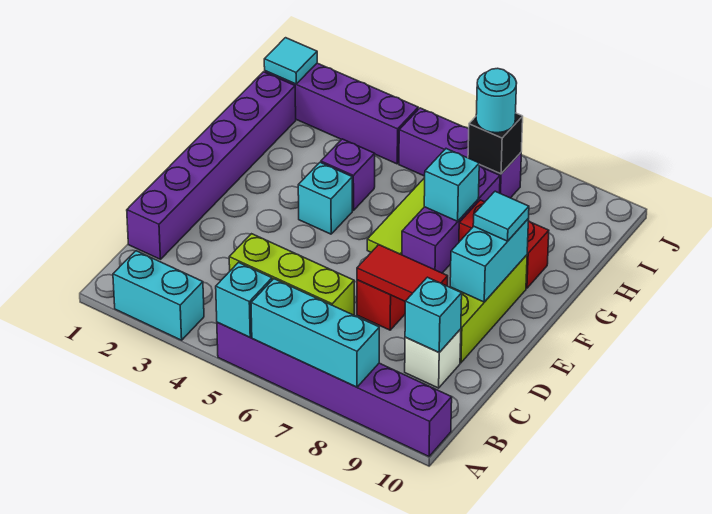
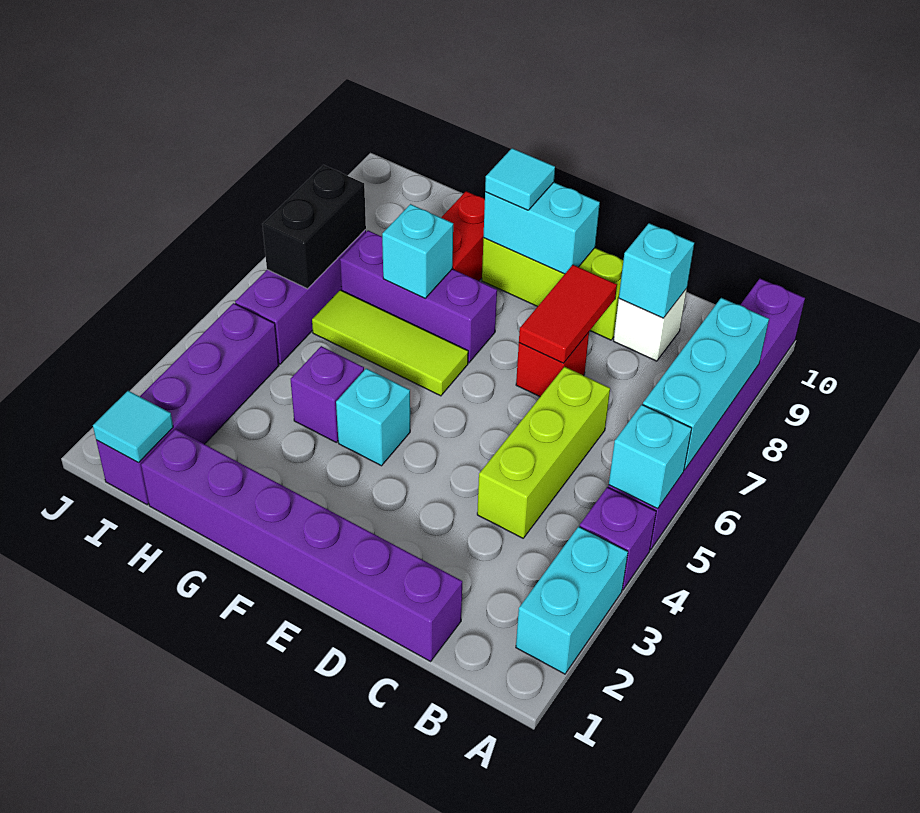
none -> purple brick A4 level 1
black brick I7 level 2 -> black brick I6:I7 level 2
cyan round brick I7 level 3 -> none

